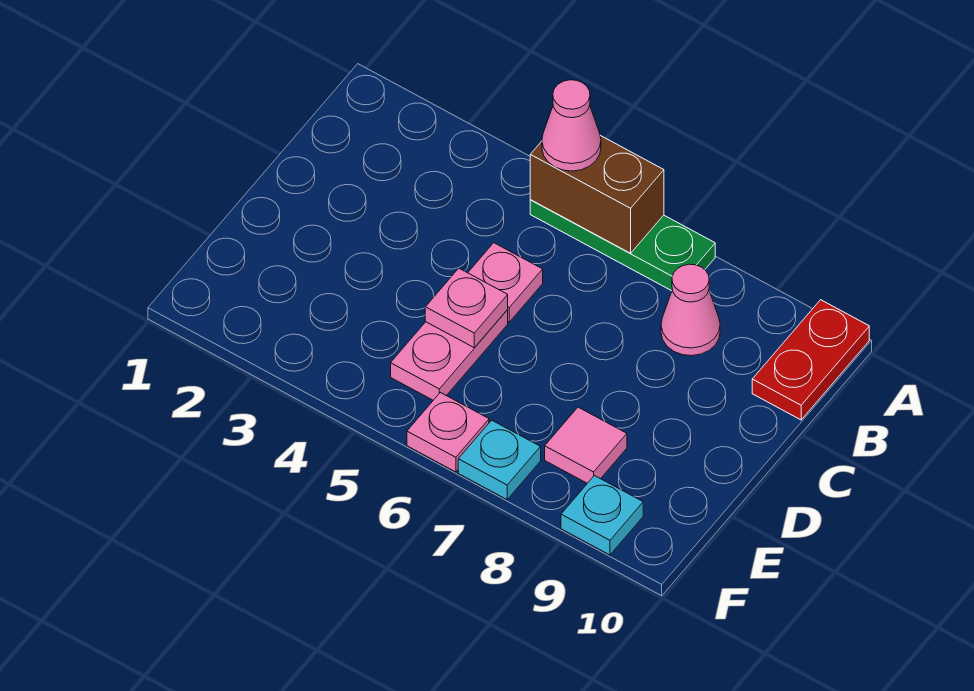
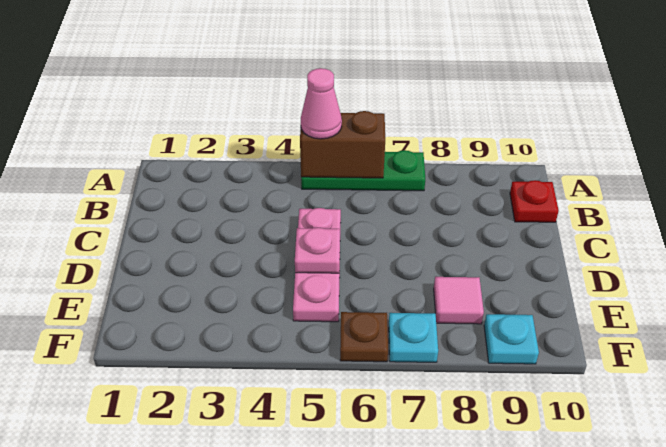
red plate A10:B10 level 1 -> red plate B10 level 1
pink cone B8 level 1 -> none
pink plate F6 level 1 -> brown plate F6 level 1

